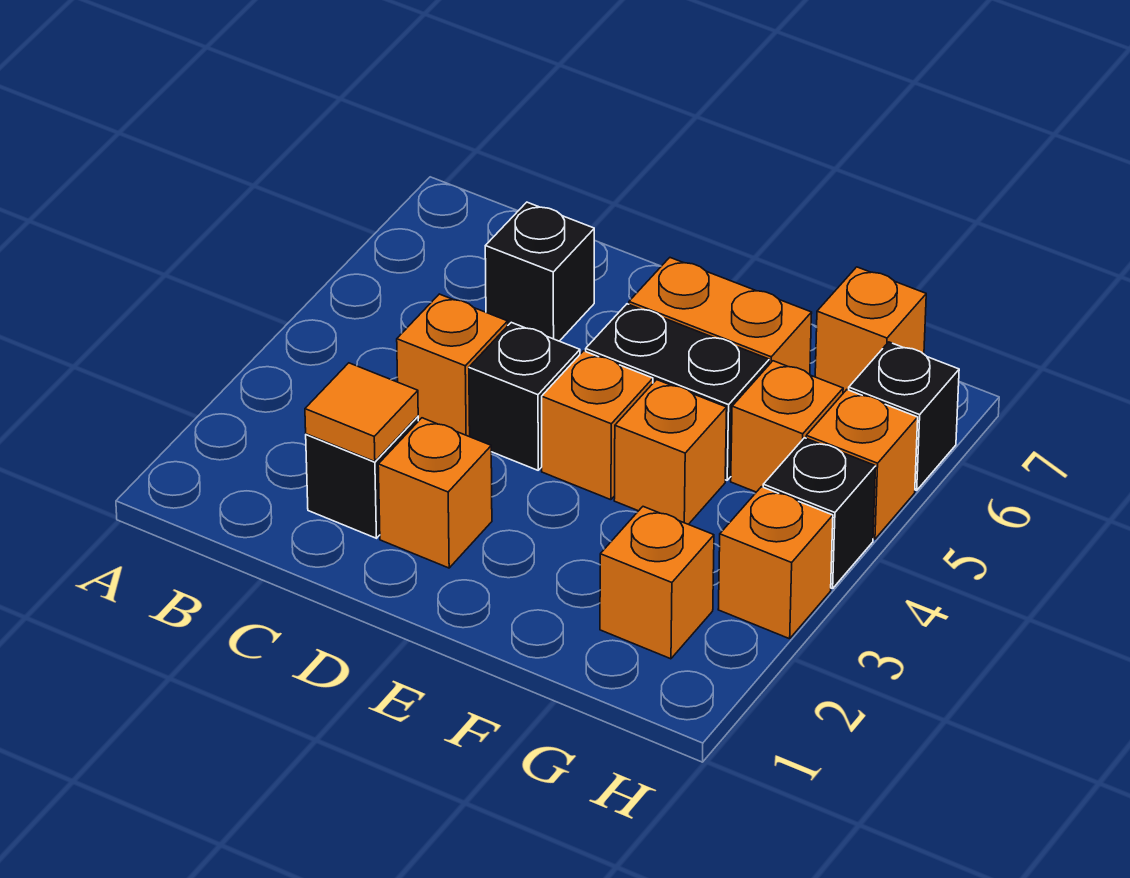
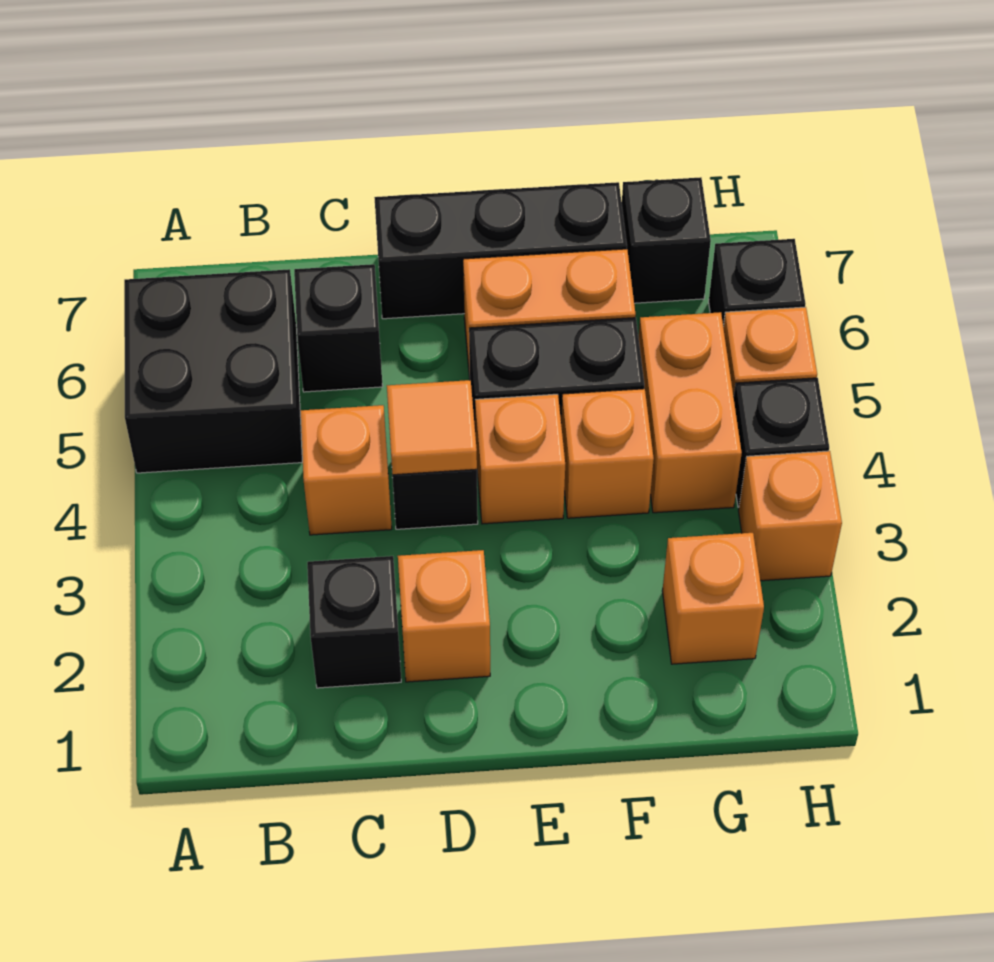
none -> black brick A5:B6 level 1
orange tile C2 level 2 -> orange tile D4 level 2
none -> black brick D7:F7 level 1
orange brick G5 level 1 -> orange brick G4:G5 level 1
orange brick G7 level 1 -> black brick G7 level 1

